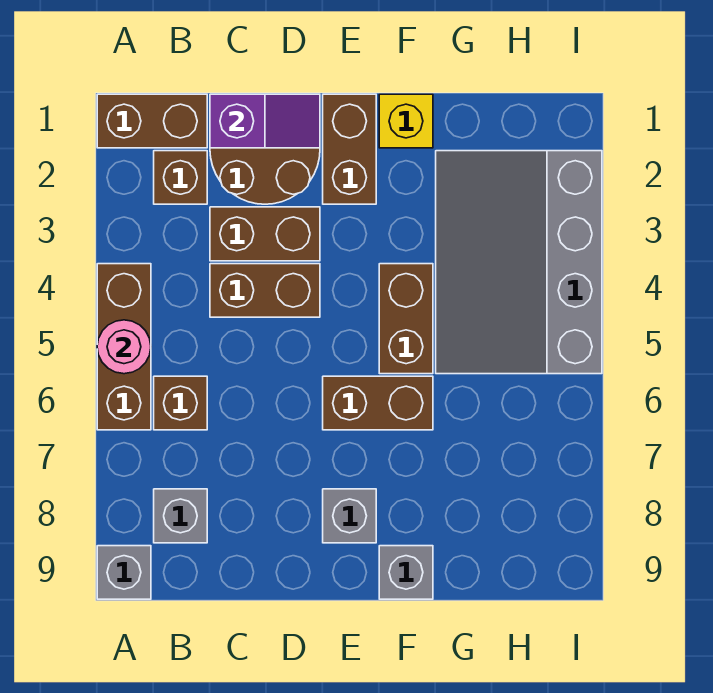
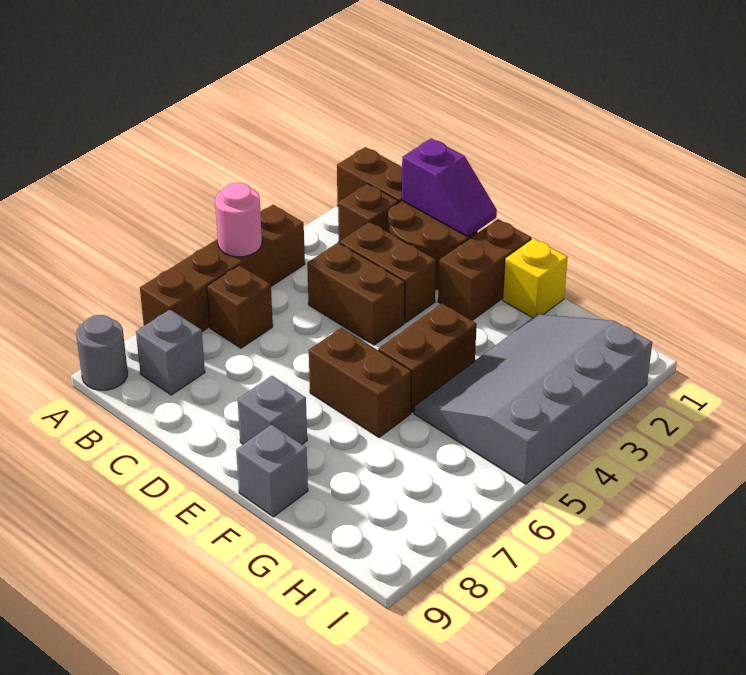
brown brick A4:A6 level 1 -> brown brick A4:A7 level 1
grey brick A9 level 1 -> grey round brick A9 level 1

